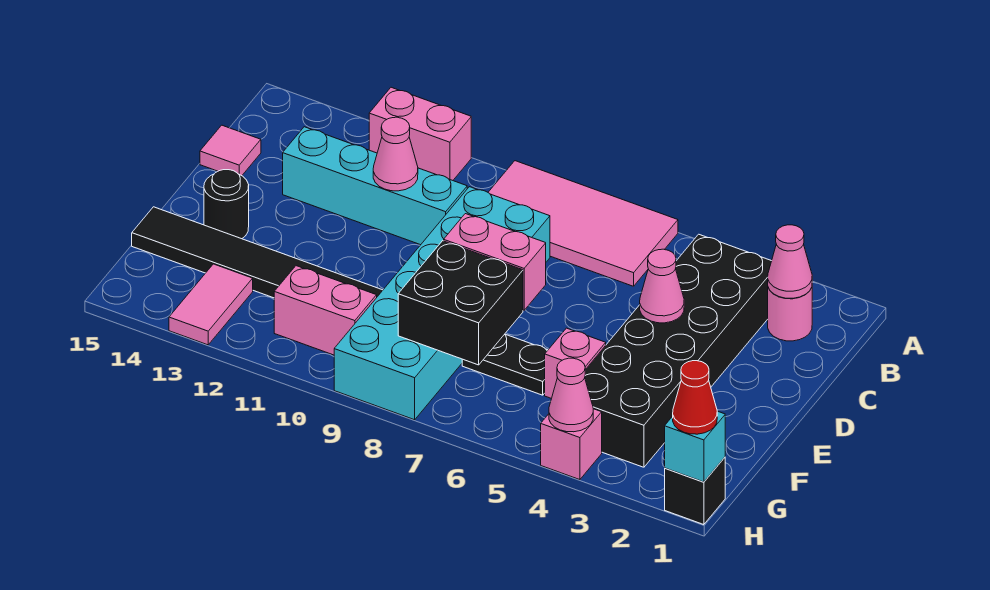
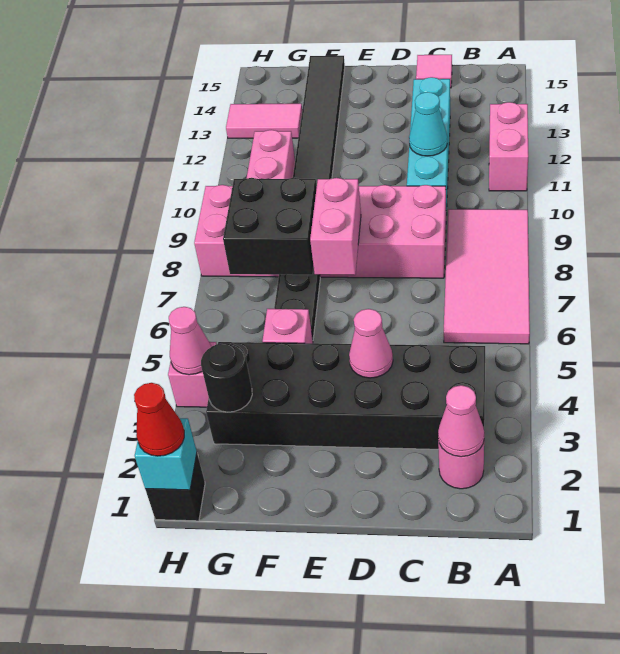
cyan brick C8:H9 level 1 -> pink brick C8:H9 level 1
pink cone C11 level 2 -> cyan cone C11 level 2
black round brick E14 level 1 -> black round brick G3 level 2

